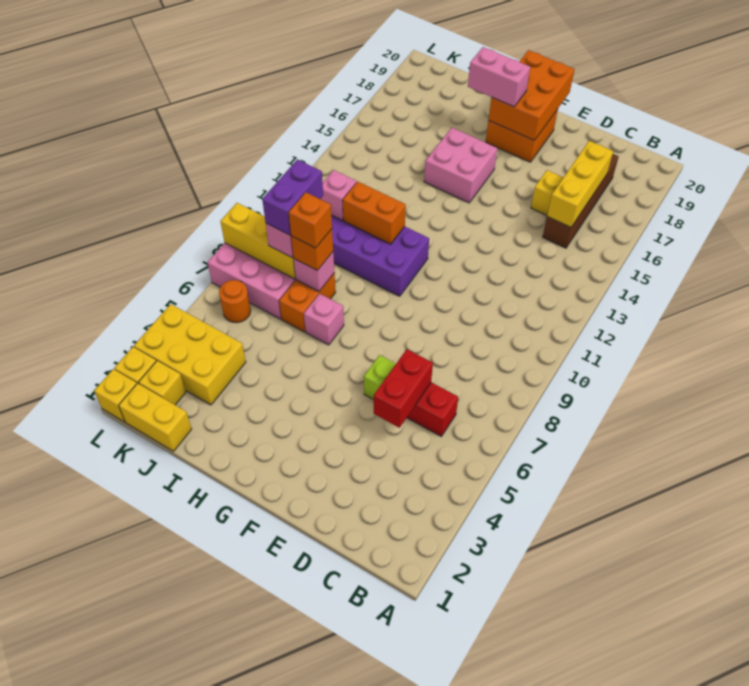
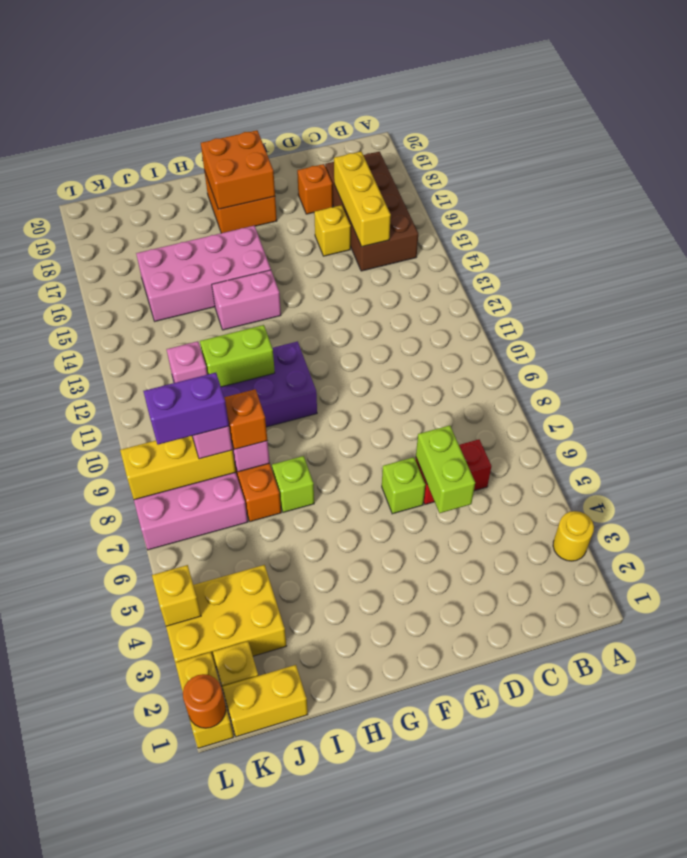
none -> yellow round brick A3 level 1
brown brick C15:C18 level 1 -> brown brick B15:C18 level 1
red brick D5:D6 level 2 -> lime brick D5:D6 level 2
orange brick F18:G20 level 2 -> orange brick F18:G19 level 2
pink brick G15:H16 level 1 -> pink brick G15:J16 level 1
pink brick G18:H18 level 3 -> pink brick G14:H14 level 1
pink brick H7 level 1 -> lime brick H7 level 1
orange brick H11:I11 level 2 -> lime brick H11:I11 level 2
orange brick I8 level 4 -> orange brick D18 level 1
purple brick J8:J9 level 4 -> purple brick J8:K8 level 4
orange round brick K6 level 1 -> orange round brick L1 level 2
none -> yellow brick L4 level 2

